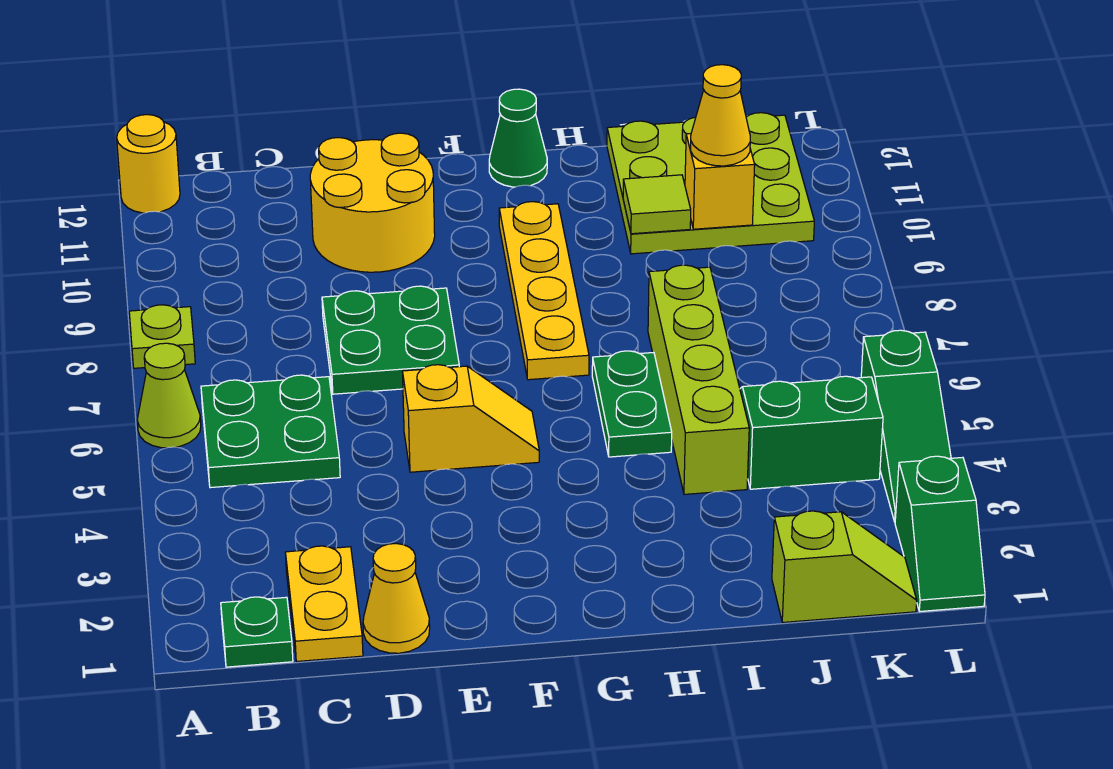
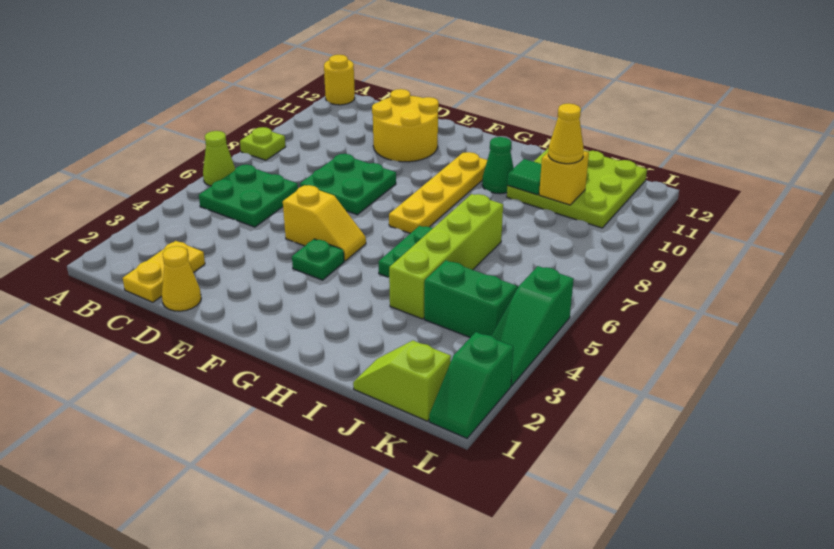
green plate B1 level 1 -> green plate F4 level 1
green cone G12 level 1 -> green cone H10 level 1
lime tile I10 level 2 -> green tile I10 level 2
lime slope J1:K1 level 1 top J -> lime slope J1:K1 level 1 top K

